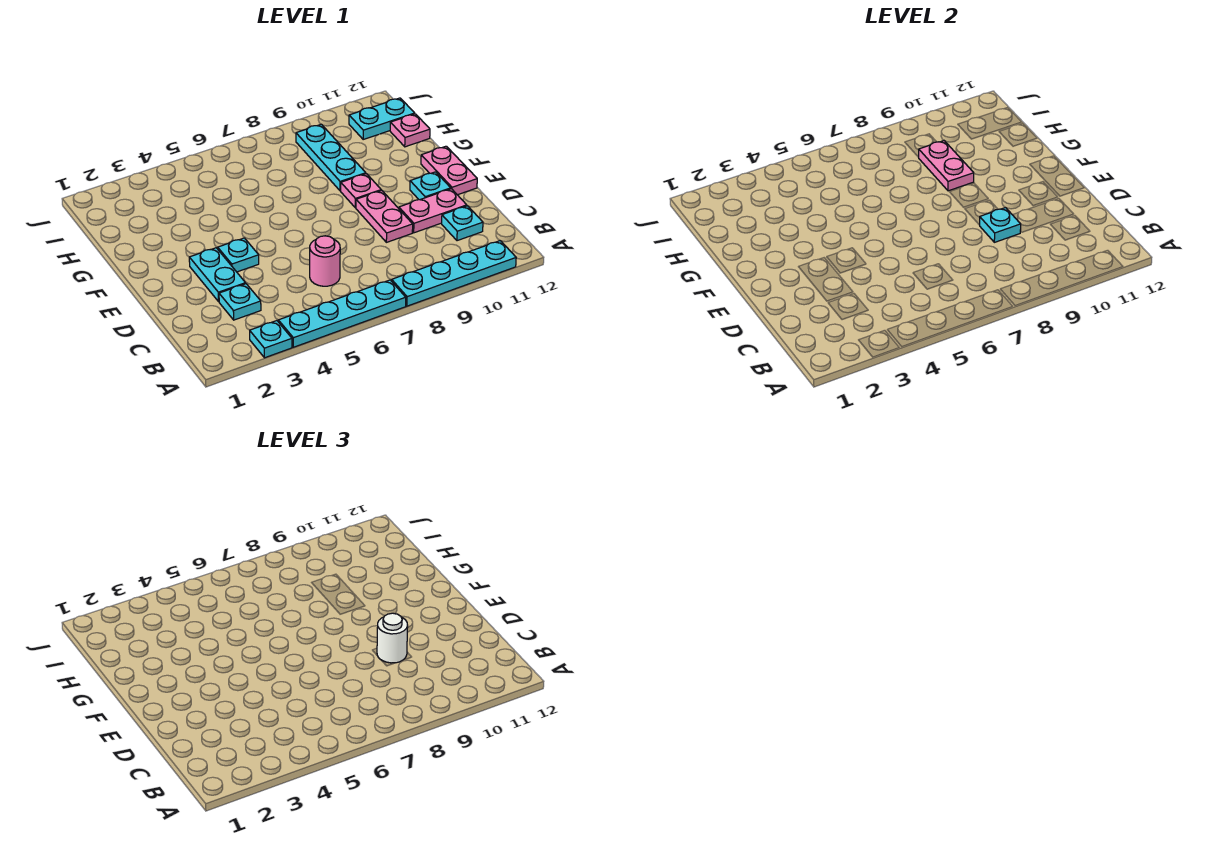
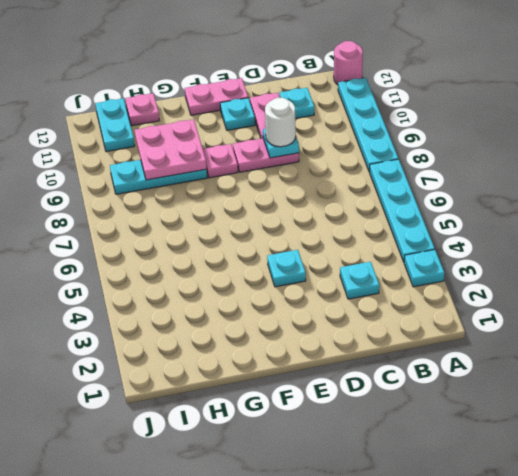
pink round brick C6 level 1 -> pink round brick A12 level 1
cyan plate D3:E3 level 1 -> none
pink plate G9:H9 level 2 -> pink plate G9:H10 level 2

